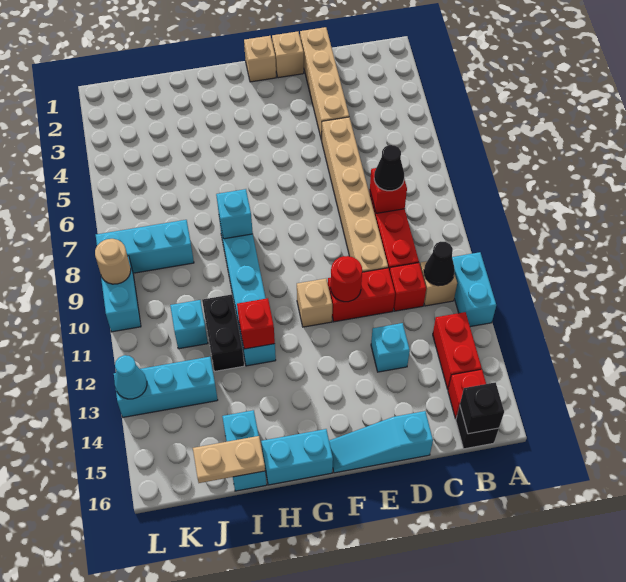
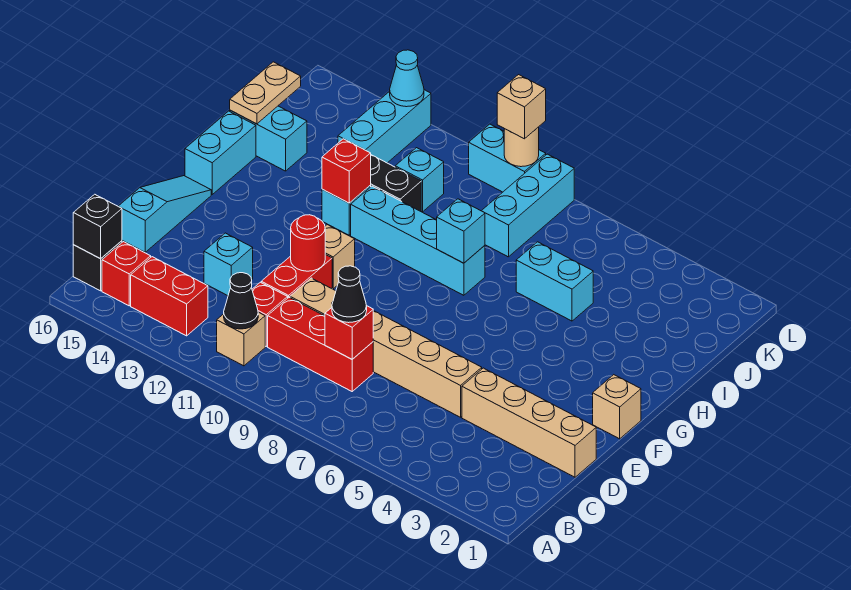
cyan brick A11:A12 level 1 -> cyan brick I5:I6 level 1
tan brick E1 level 1 -> tan brick L9 level 3

